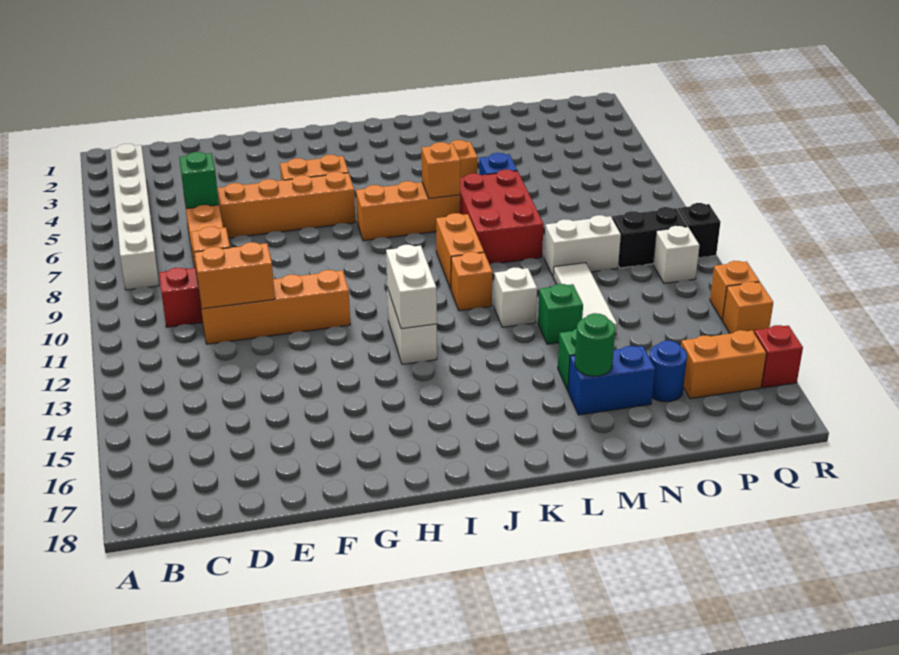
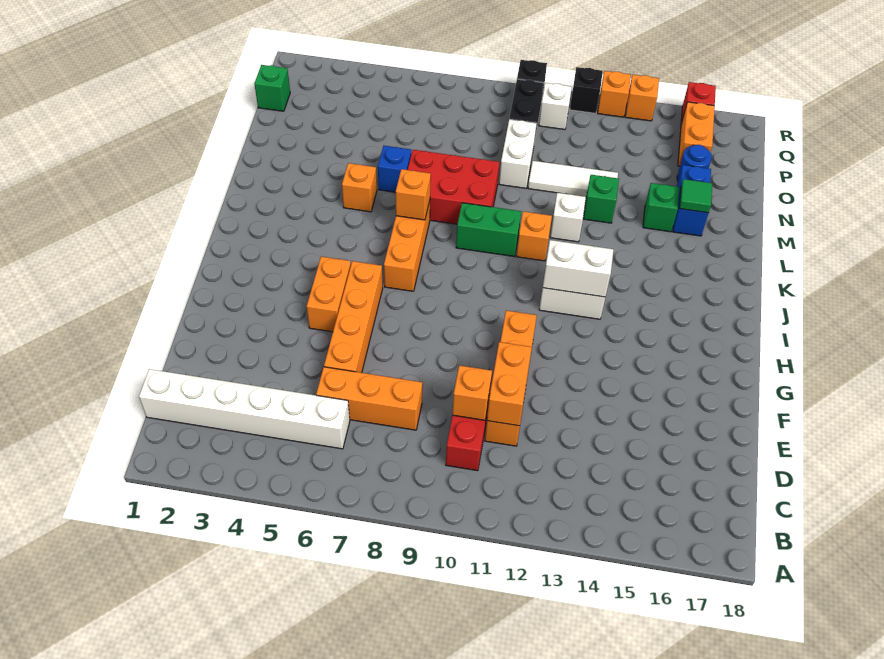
white brick B3:B8 level 1 -> white brick C1:C6 level 1
green brick D6 level 2 -> green brick P1 level 1
orange brick K9:K10 level 1 -> green brick K9:K10 level 1
green round brick M16 level 2 -> green tile M16 level 2
none -> black brick R12 level 1

